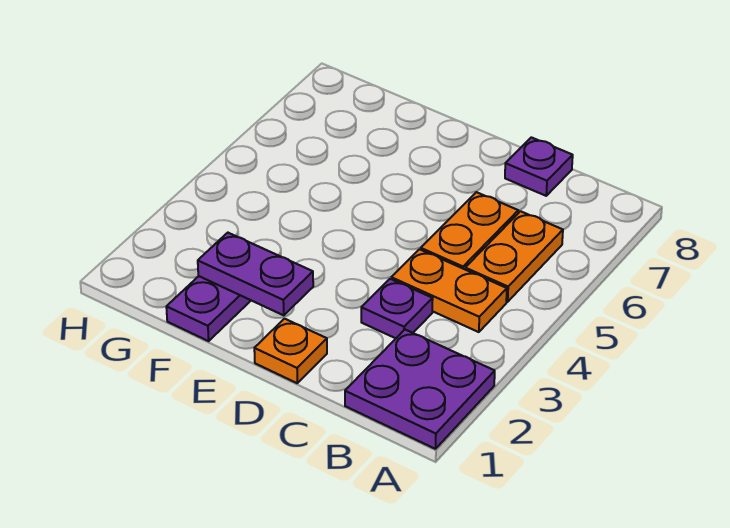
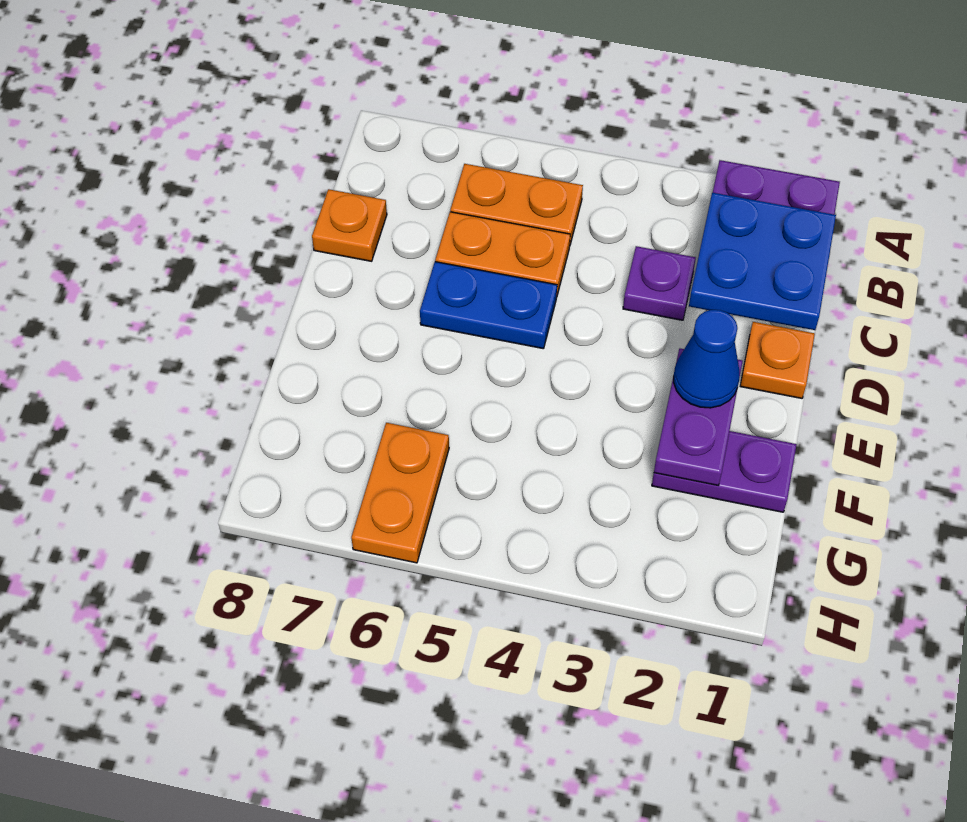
none -> blue plate B1:C2 level 2
orange plate B4:C4 level 1 -> orange plate G6:H6 level 1
purple plate C8 level 1 -> orange plate C8 level 1
none -> blue plate D5:D6 level 1
none -> blue cone E2 level 3

